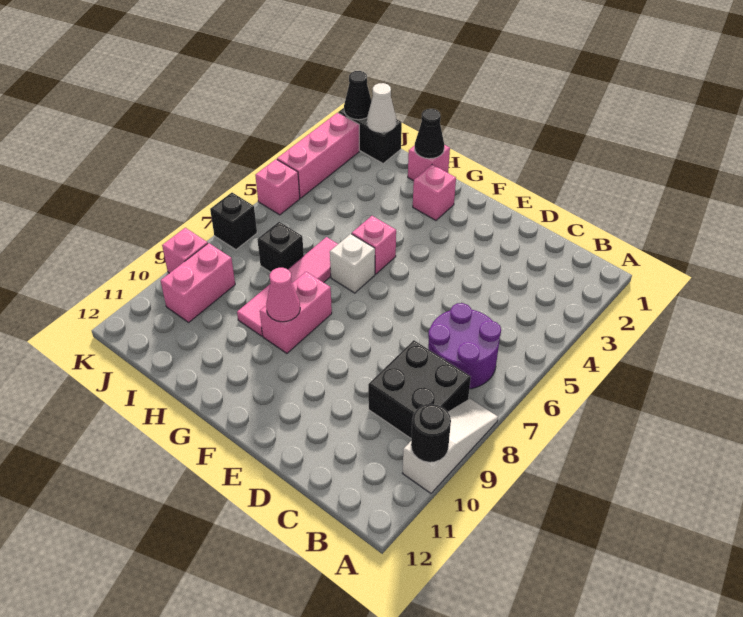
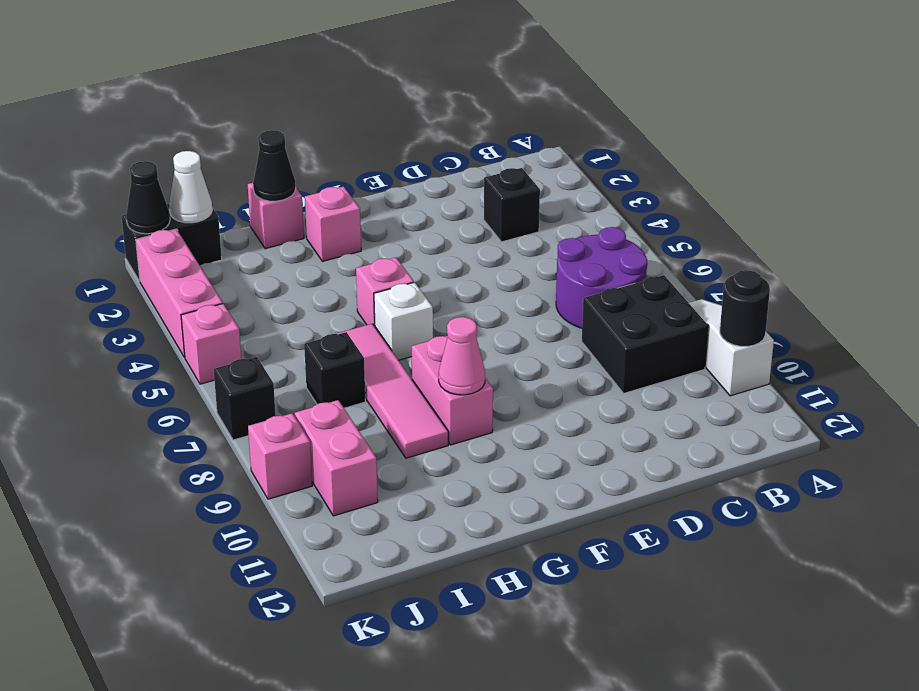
none -> black brick C3 level 1

